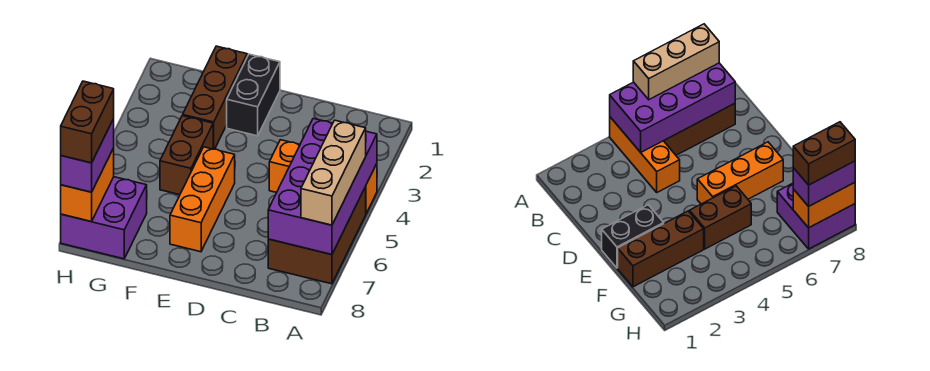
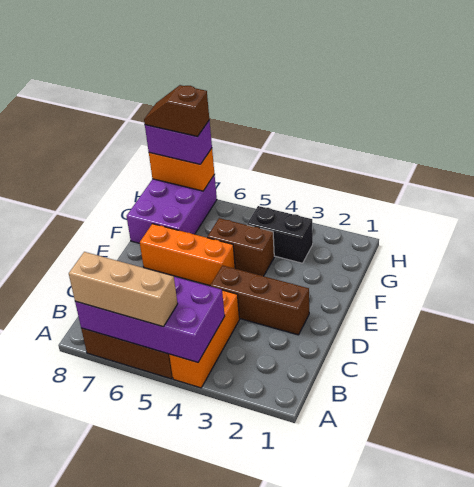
black brick E1:E2 level 1 -> black brick G3:G4 level 1
brown brick F1:F3 level 1 -> brown brick D2:D4 level 1
purple brick G7:H8 level 1 -> purple brick F7:H8 level 1
brown brick H7:H8 level 4 -> brown slope H7:H8 level 4 top 7

